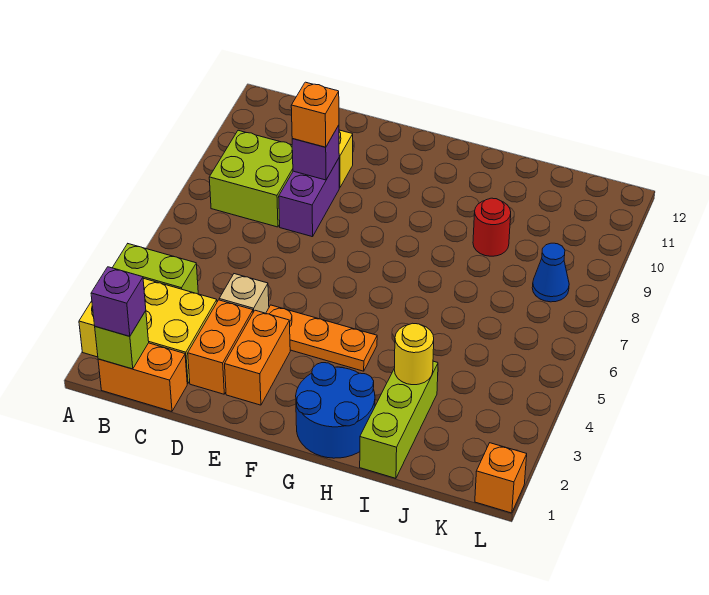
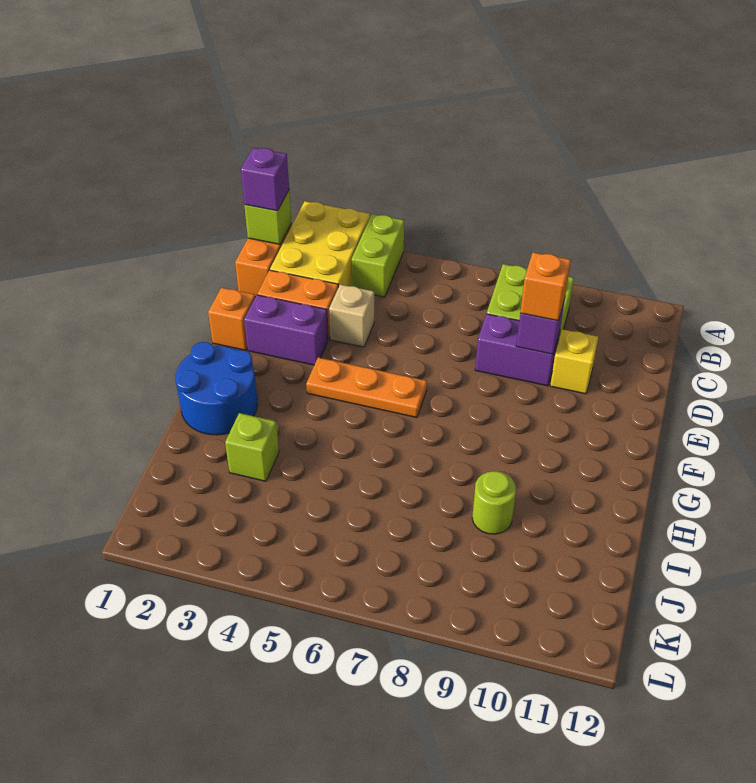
orange brick E2:E3 level 1 -> purple brick E2:E3 level 1
orange plate E4:G4 level 1 -> orange plate F4:F6 level 1
lime brick I1:I3 level 1 -> lime brick I3 level 1
yellow round brick I3 level 2 -> none
red round brick I9 level 1 -> lime round brick I9 level 1
blue cone K8 level 1 -> none
orange brick L1 level 1 -> orange brick E1 level 1

